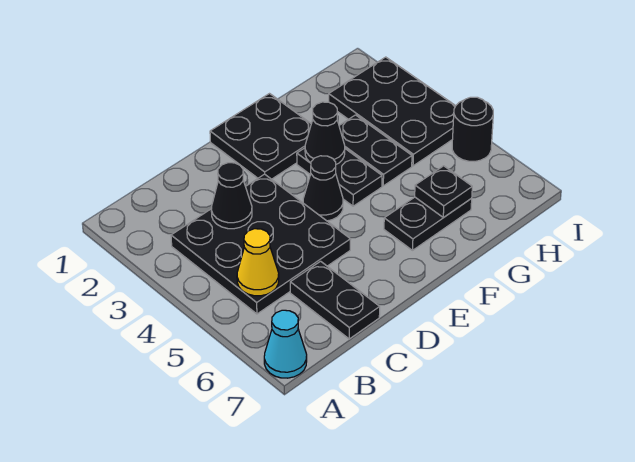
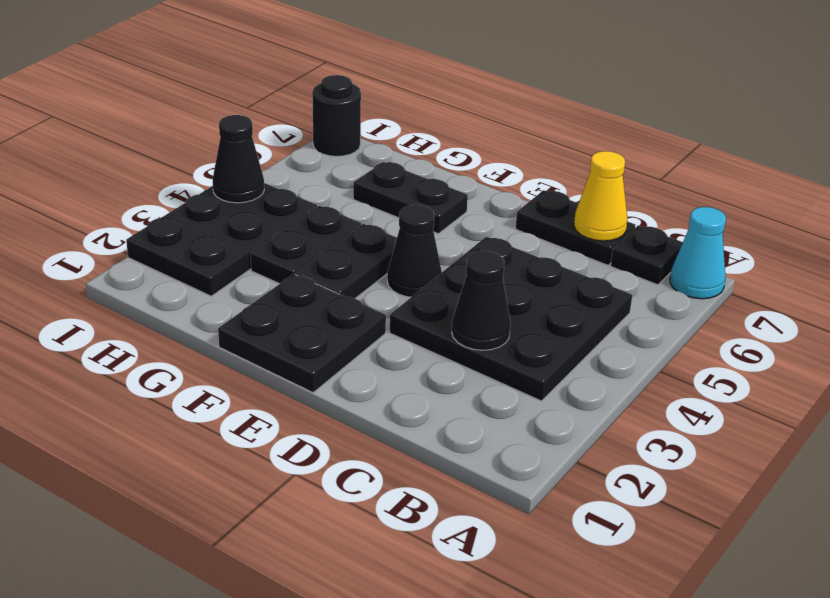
yellow cone B5 level 2 -> yellow cone C7 level 2
black plate C6:C7 level 1 -> black plate C7:D7 level 1
black cone F3 level 2 -> black cone I4 level 2
black plate G6 level 2 -> black plate B7 level 1
black round brick I5 level 1 -> black round brick I7 level 1

